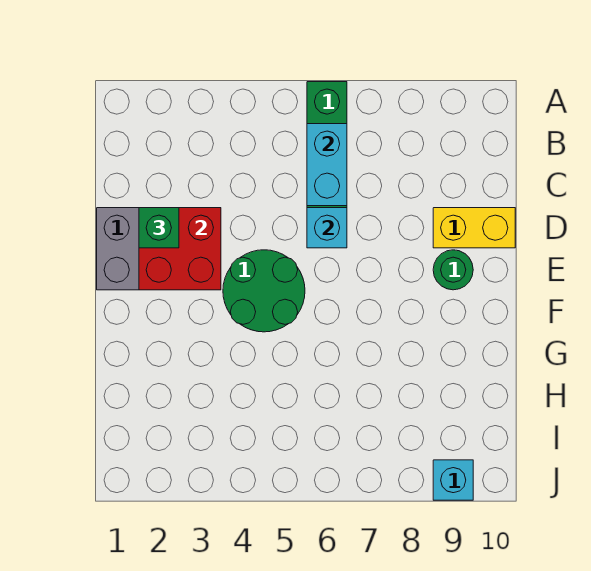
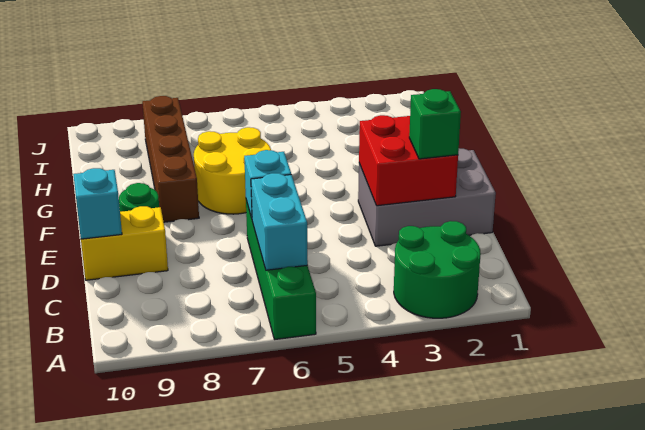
green round brick E4:F5 level 1 -> green round brick A2:B3 level 1
none -> yellow round brick F6:G7 level 1
none -> brown brick F8:I8 level 1
cyan brick J9 level 1 -> cyan brick D10 level 2

